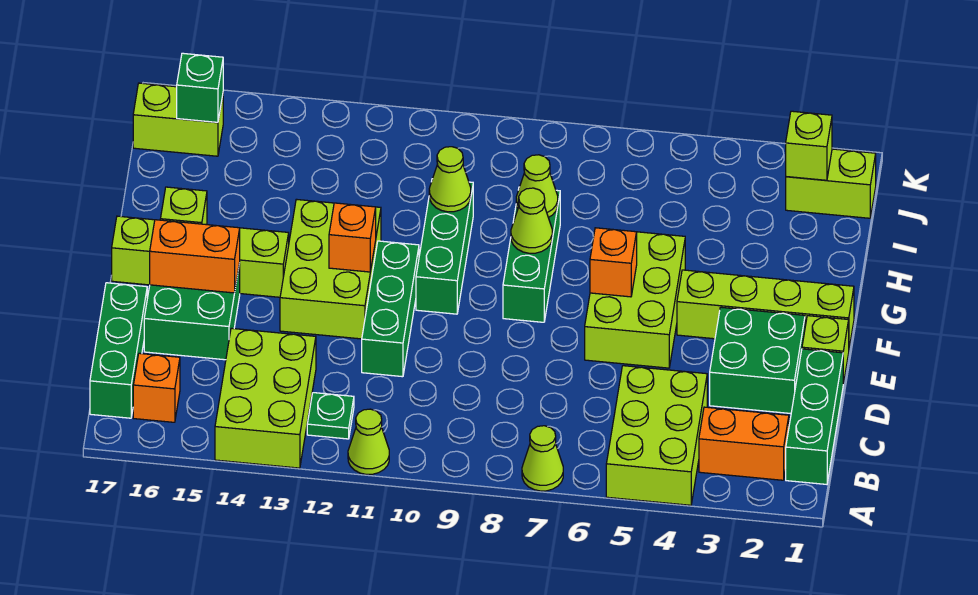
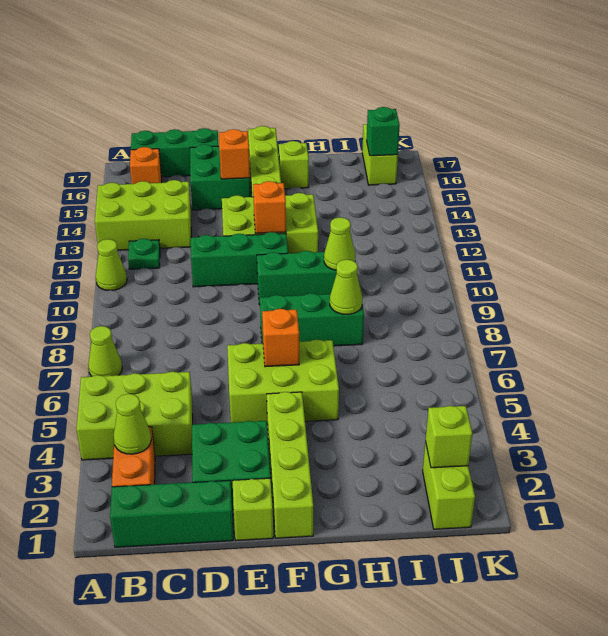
orange brick E15:E16 level 2 -> orange brick E15 level 2
lime cone G8 level 2 -> lime cone B3 level 2

